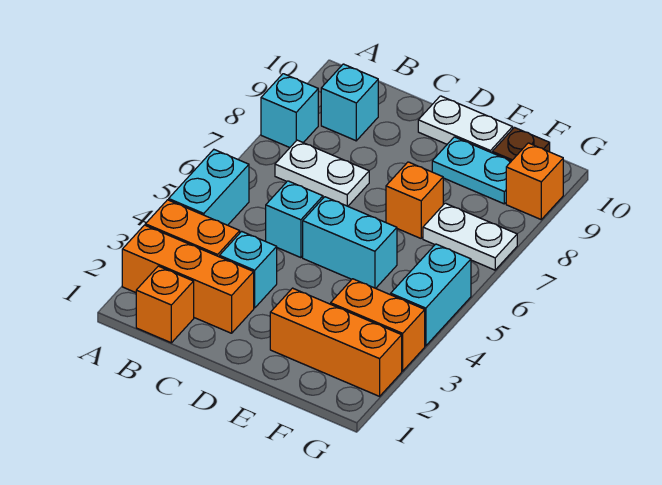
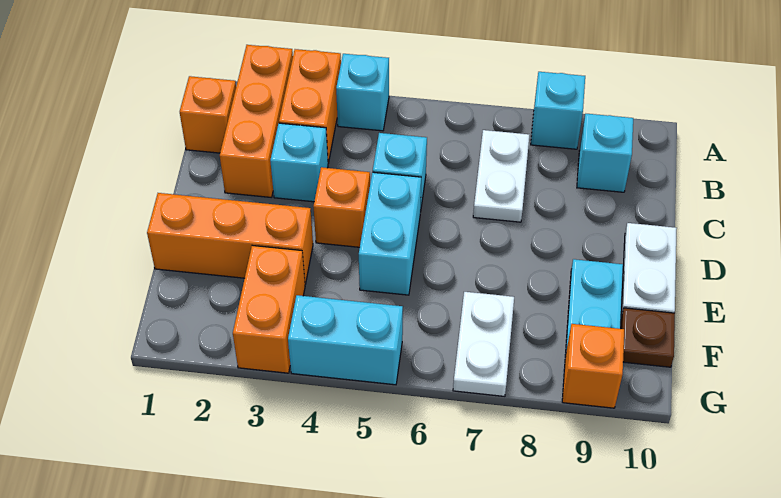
cyan brick A4:A5 level 1 -> cyan brick A4 level 1
orange brick E2:G2 level 1 -> orange brick E1:E3 level 1
orange brick E7 level 1 -> orange brick D4 level 1

